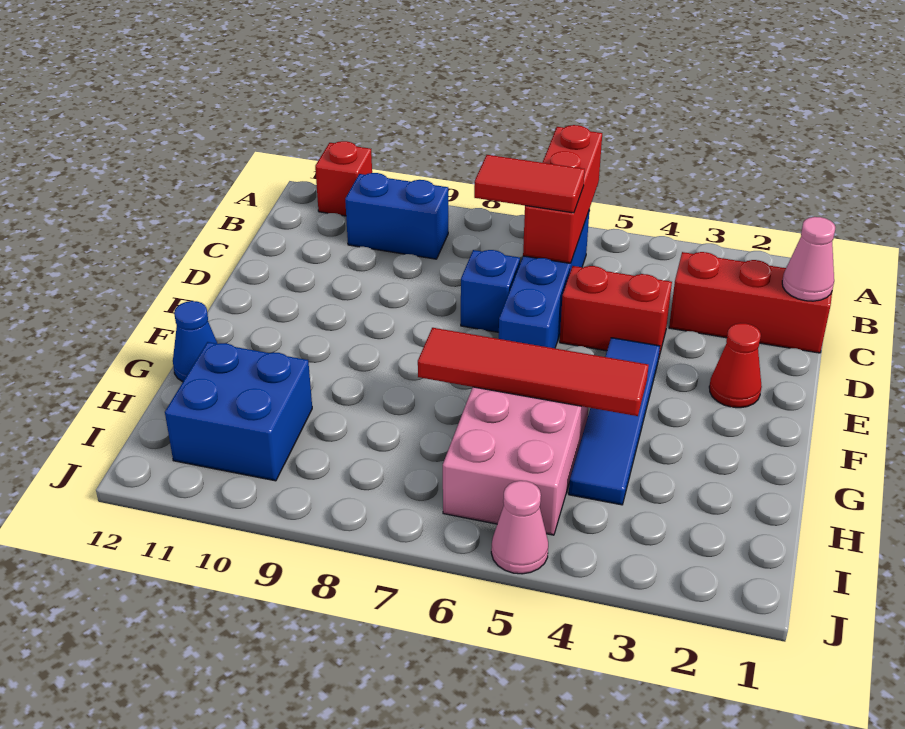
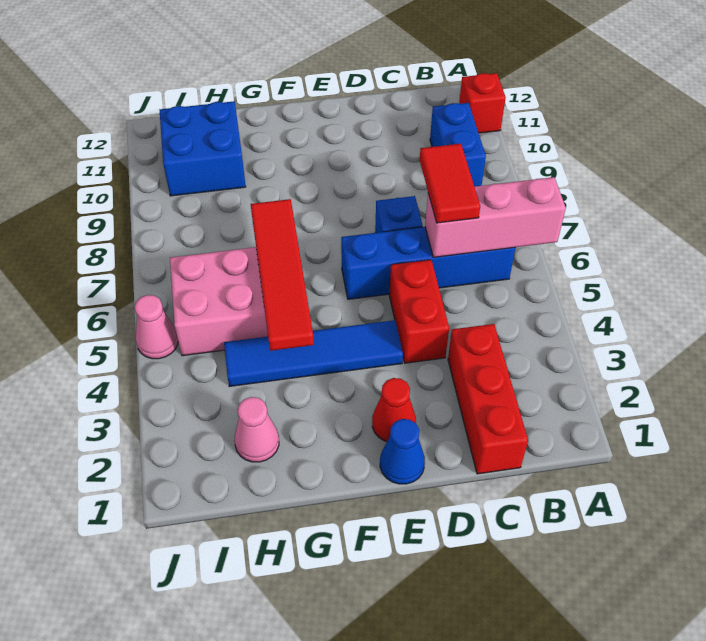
red brick A6:C6 level 2 -> pink brick A6:C6 level 2
pink cone C1 level 2 -> pink cone H2 level 1
blue cone G12 level 1 -> blue cone E1 level 1

